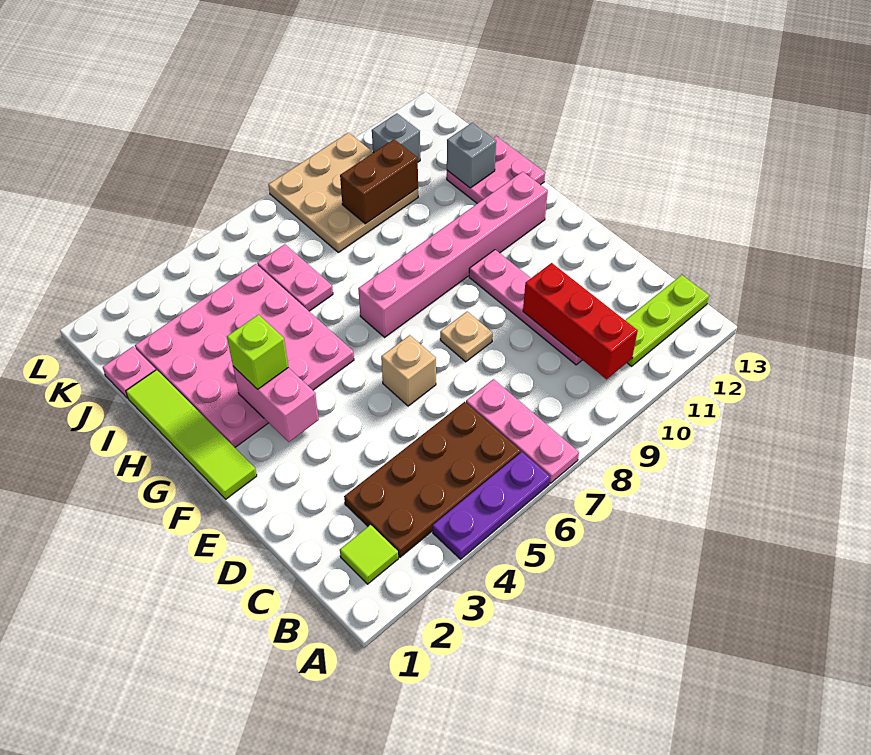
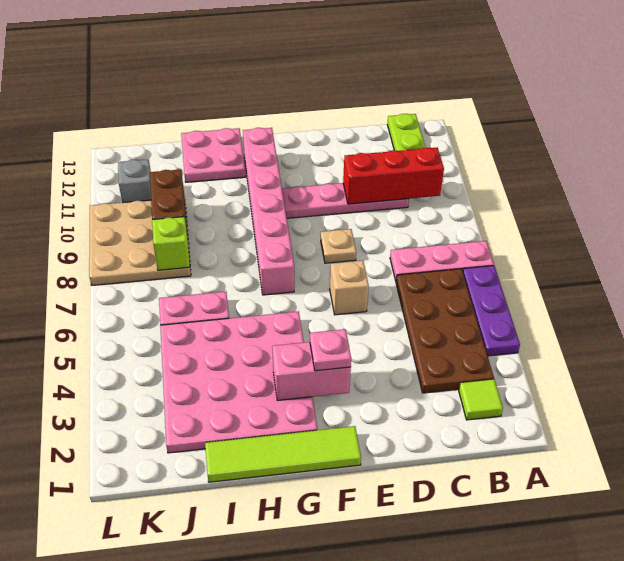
lime brick G3 level 3 -> lime brick J8 level 2
grey brick I12 level 2 -> none
pink plate J1 level 1 -> pink plate F3 level 3

